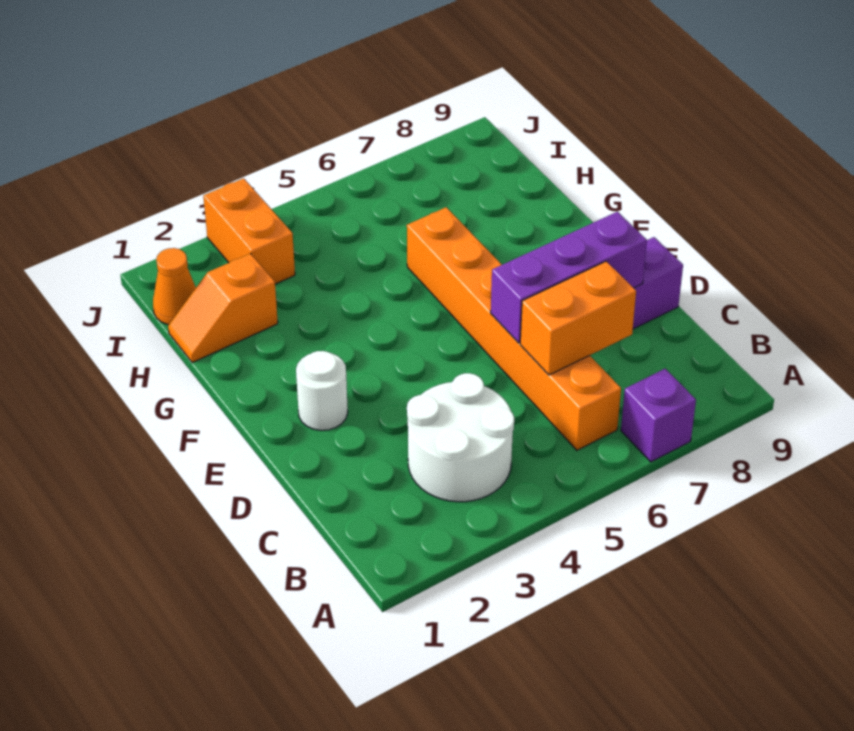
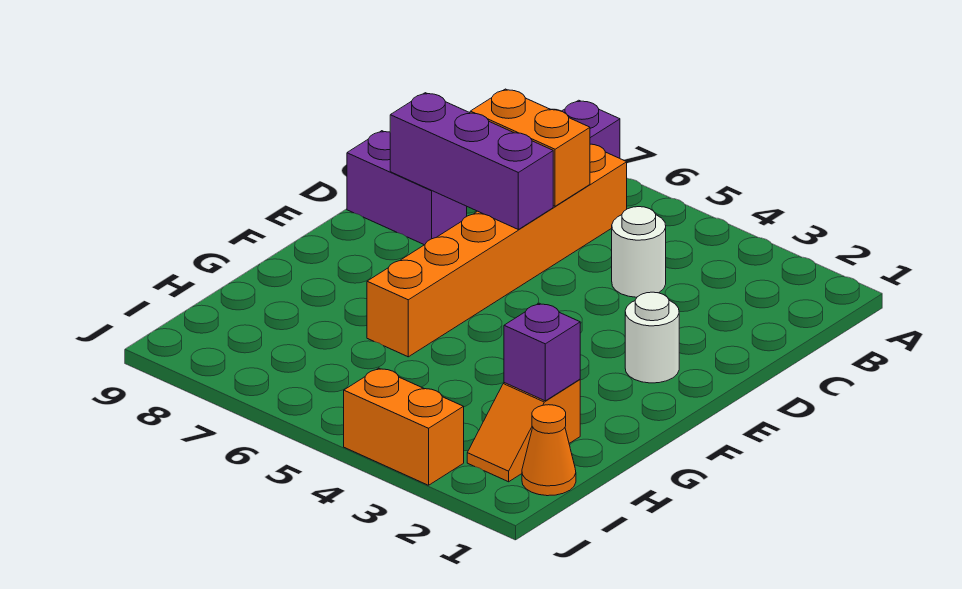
white round brick B3:C4 level 1 -> white round brick C4 level 1
orange slope H1:H2 level 1 top 2 -> orange slope H2:I2 level 1 top H
none -> purple brick H2 level 2
orange brick I3:J3 level 1 -> orange brick J3:J4 level 1

